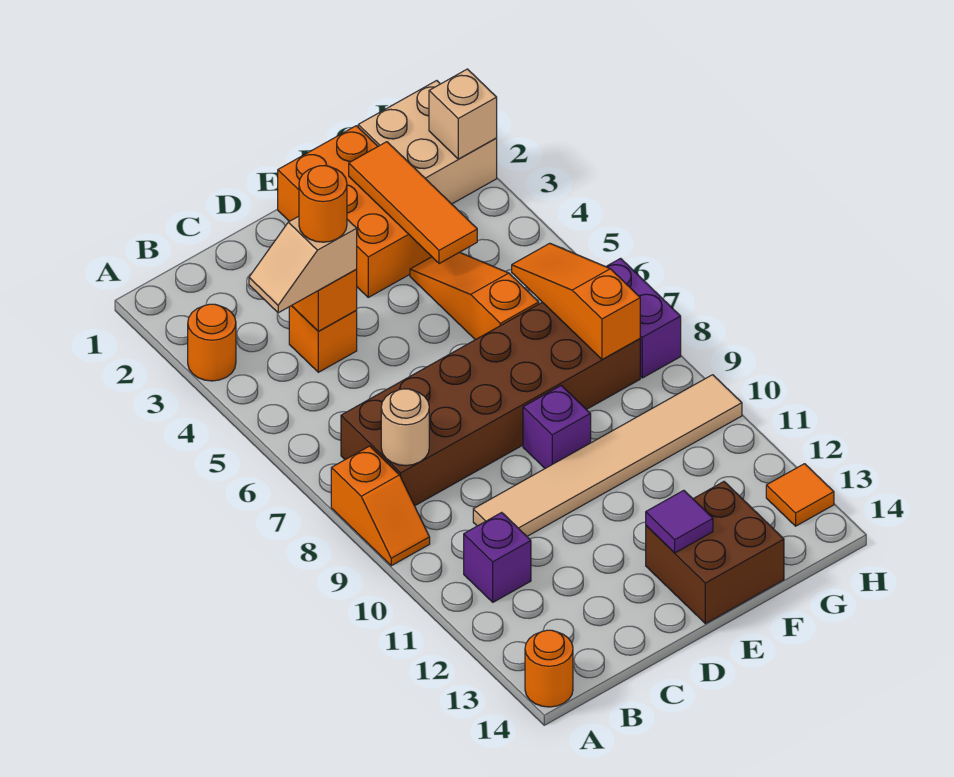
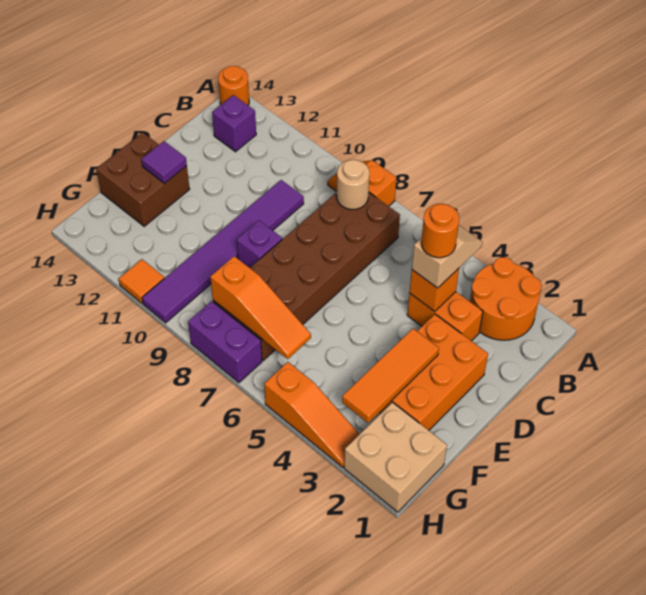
orange round brick A3 level 1 -> orange round brick A2:B3 level 1
purple brick B11 level 1 -> purple brick B13 level 1
orange brick C4 level 1 -> orange brick C3:C4 level 1
tan tile C10:H10 level 1 -> purple tile C10:H10 level 1
orange brick E1:F3 level 1 -> orange brick D2:F3 level 1
orange tile F2:F4 level 2 -> orange tile E3:G3 level 2
orange slope F4:F6 level 1 top 6 -> orange slope H3:H5 level 1 top 5
tan brick H2 level 2 -> none
orange tile H13 level 1 -> orange tile H11 level 1

